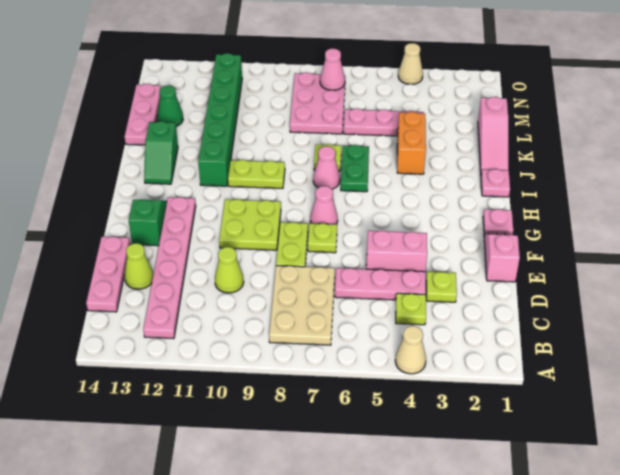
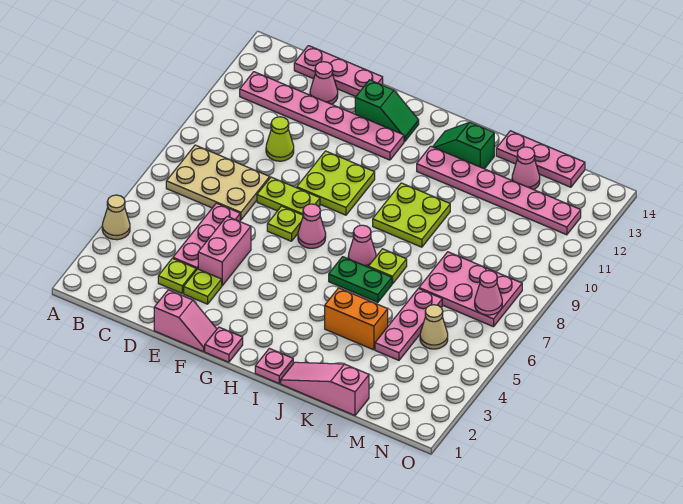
lime plate C4 level 1 -> lime plate E3 level 1
lime cone D13 level 1 -> pink cone D13 level 1
lime plate I9:I10 level 1 -> lime plate I9:J10 level 1
green brick I11:N11 level 1 -> none
none -> pink plate I12:N12 level 1
green cone L13 level 1 -> pink cone L13 level 1
tan cone O4 level 1 -> tan cone M5 level 1

